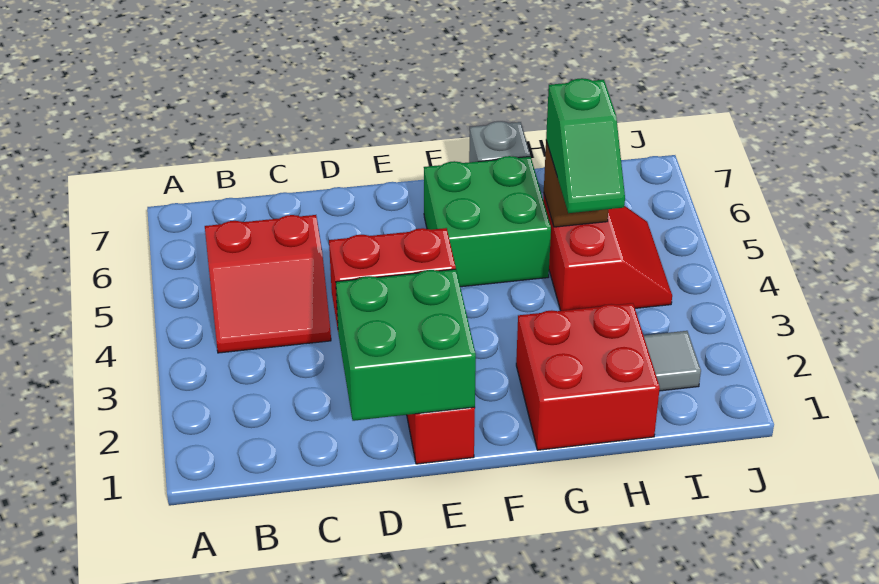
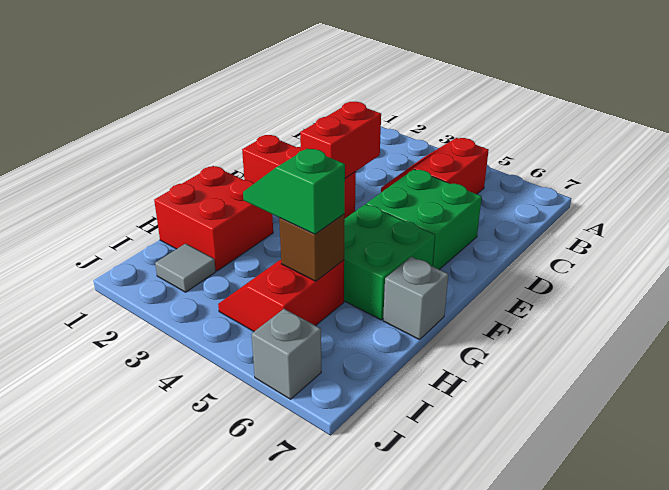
green brick D1:E2 level 2 -> green brick D5:E6 level 1
red slope H4:I5 level 1 top H -> red slope H4:I5 level 1 top 5
none -> grey brick J6 level 1

